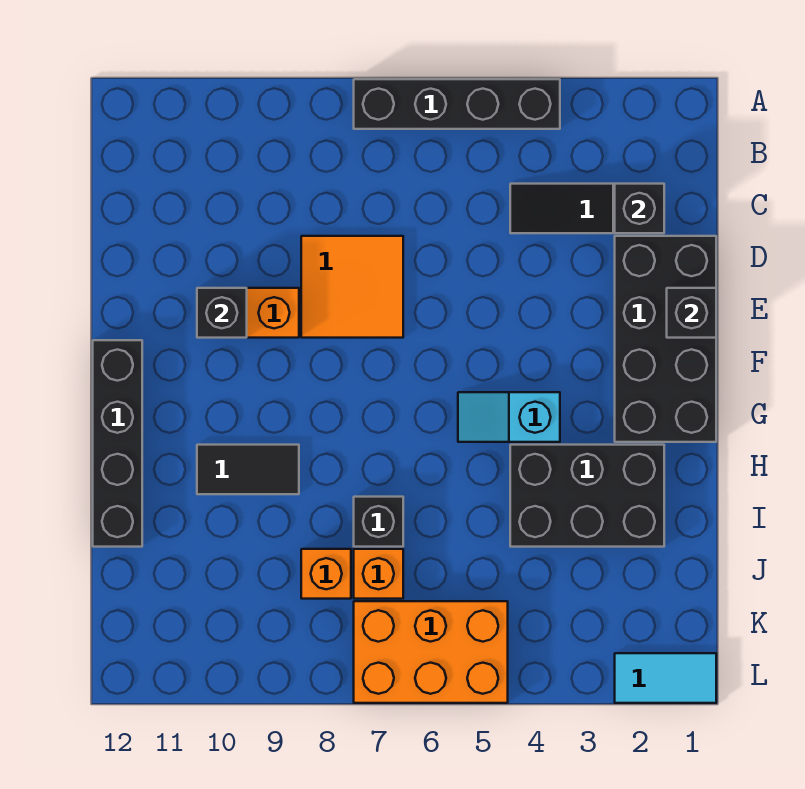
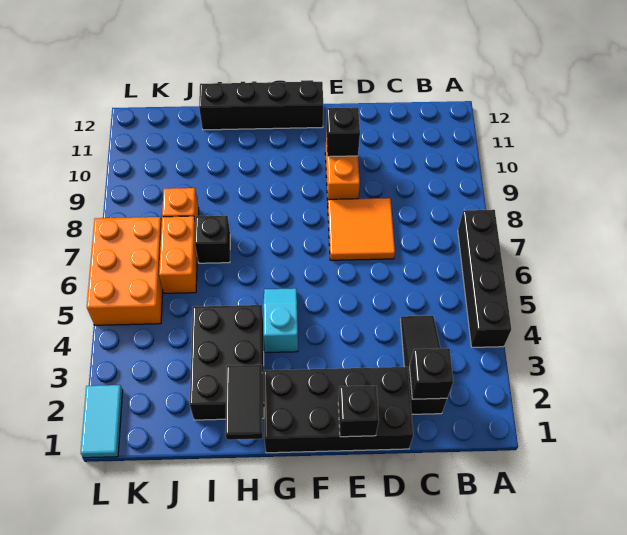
black tile H9:H10 level 1 -> black tile H1:H2 level 2
orange brick J7 level 1 -> orange brick J6:J7 level 1

